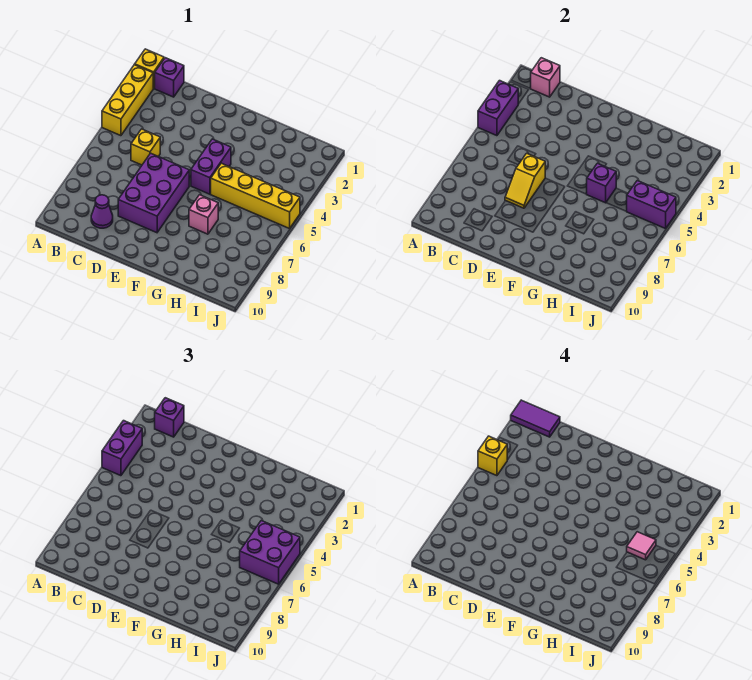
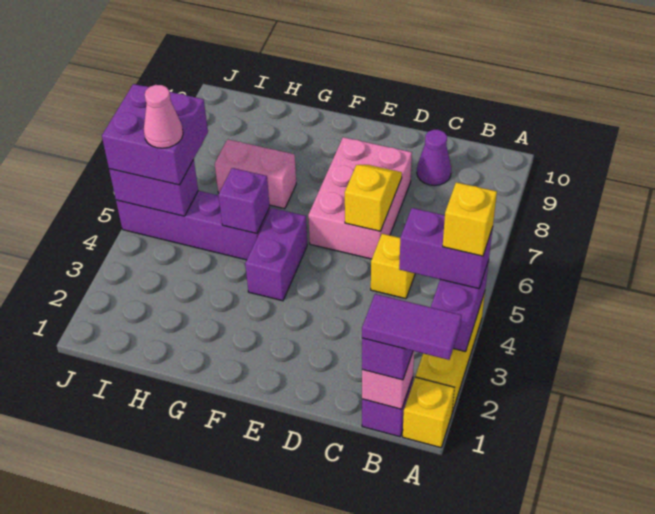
purple brick A3:A4 level 3 -> purple brick A4:B4 level 3
purple brick D6:E8 level 1 -> pink brick D6:E8 level 1
yellow brick G5:J5 level 1 -> purple brick G5:J5 level 1
pink brick G7 level 1 -> pink brick G7:H7 level 1
pink tile I5 level 4 -> pink cone I5 level 4

